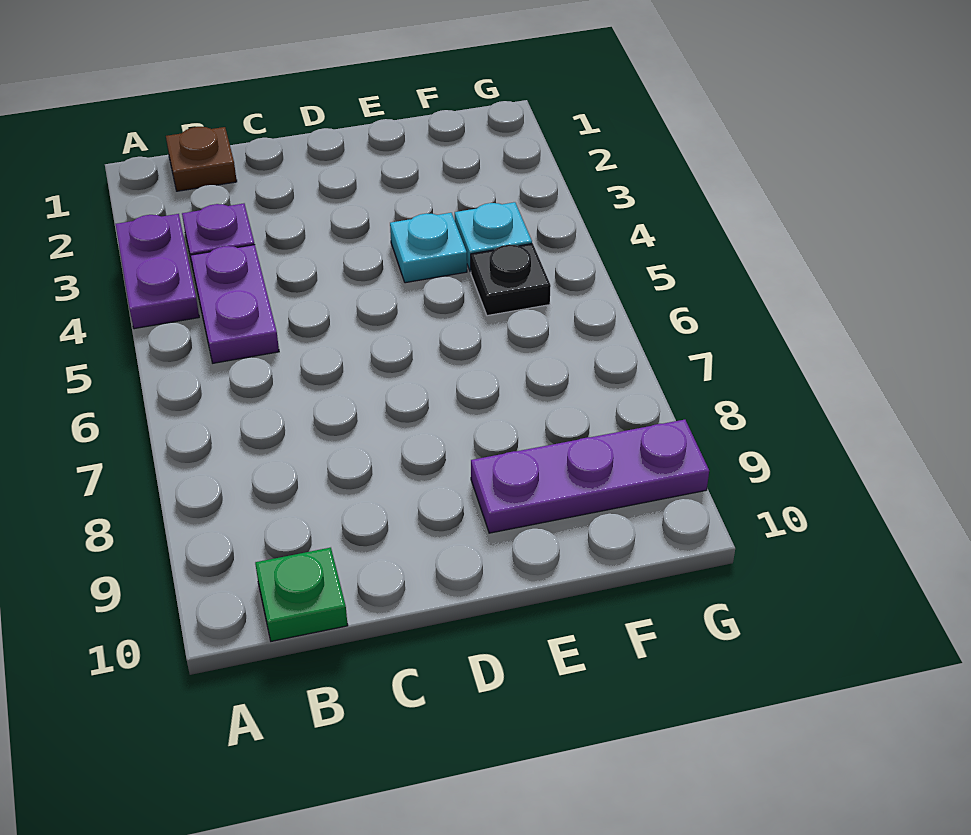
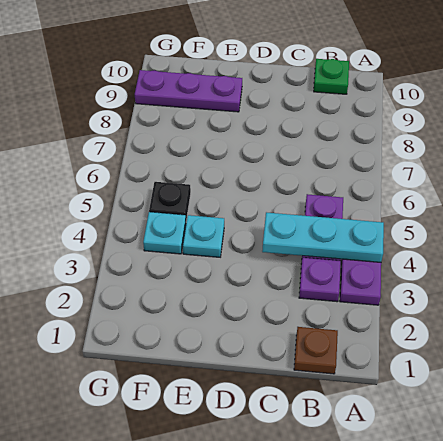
none -> cyan plate A4:C4 level 2

